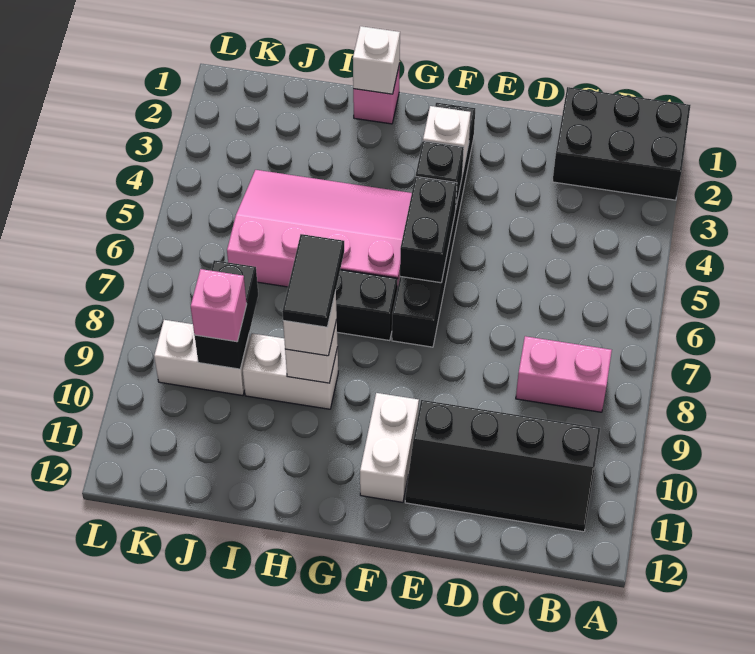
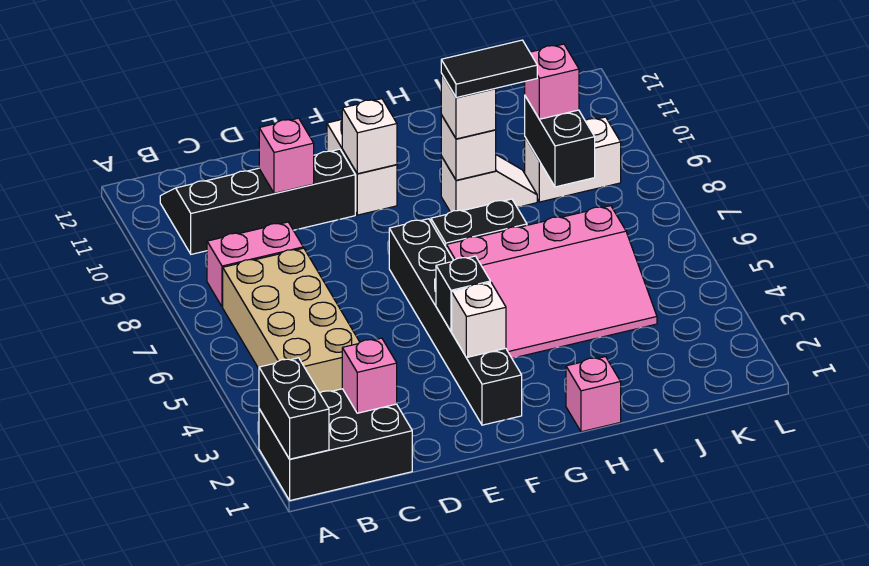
none -> tan brick B4:C7 level 1
none -> pink brick C2 level 2
none -> pink brick D10 level 2
black brick F5:F6 level 2 -> black brick A1:A2 level 2
white brick H1 level 2 -> white brick F10 level 2
black tile H8:H9 level 4 -> black tile H9:I9 level 4
white brick H9:I9 level 1 -> white slope H9:I9 level 1 top H

